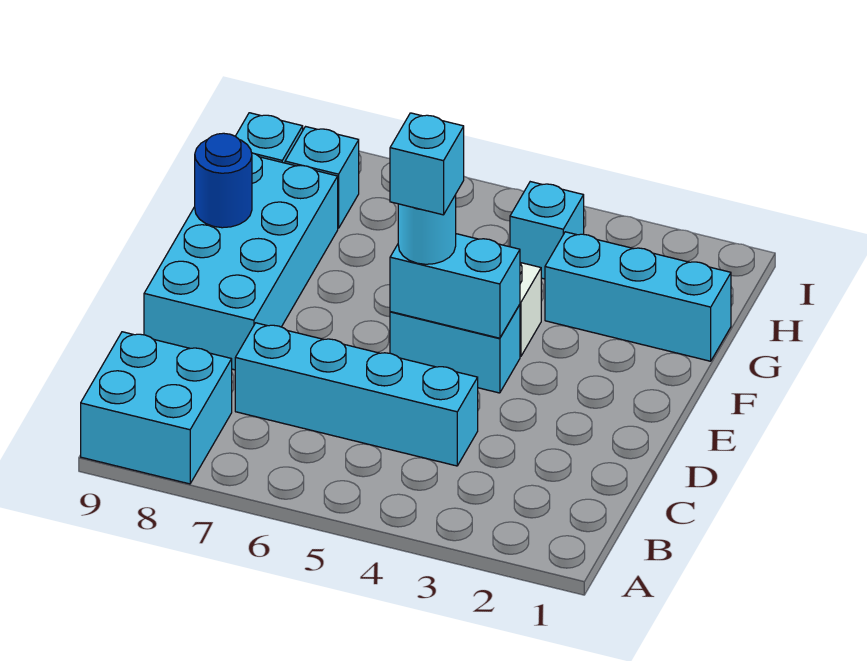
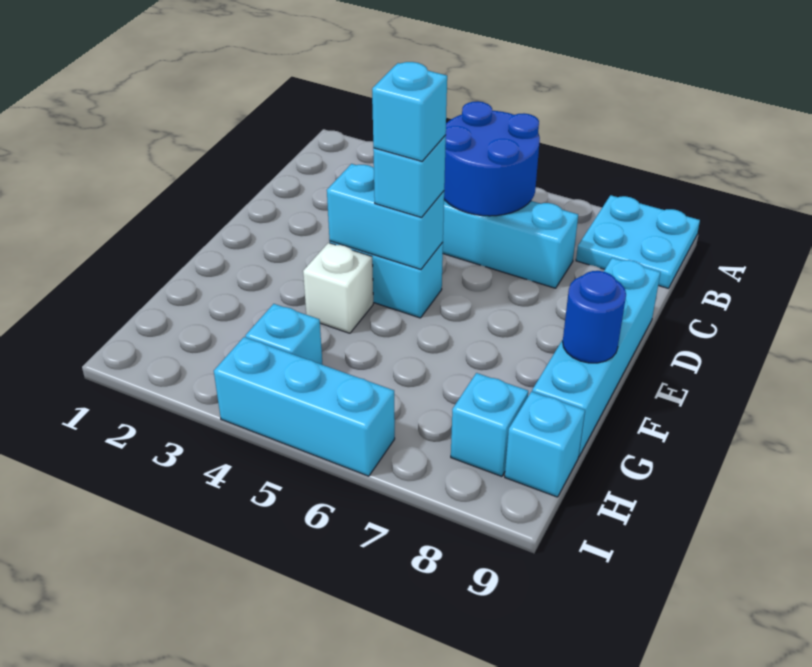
cyan brick A8:B9 level 1 -> cyan plate A8:B9 level 1
none -> blue round brick B5:C6 level 2
cyan brick D8:G9 level 1 -> cyan brick D9:G9 level 1
cyan round brick E5 level 3 -> cyan brick E5 level 3
cyan brick G1:G3 level 1 -> cyan brick I4:I6 level 1

